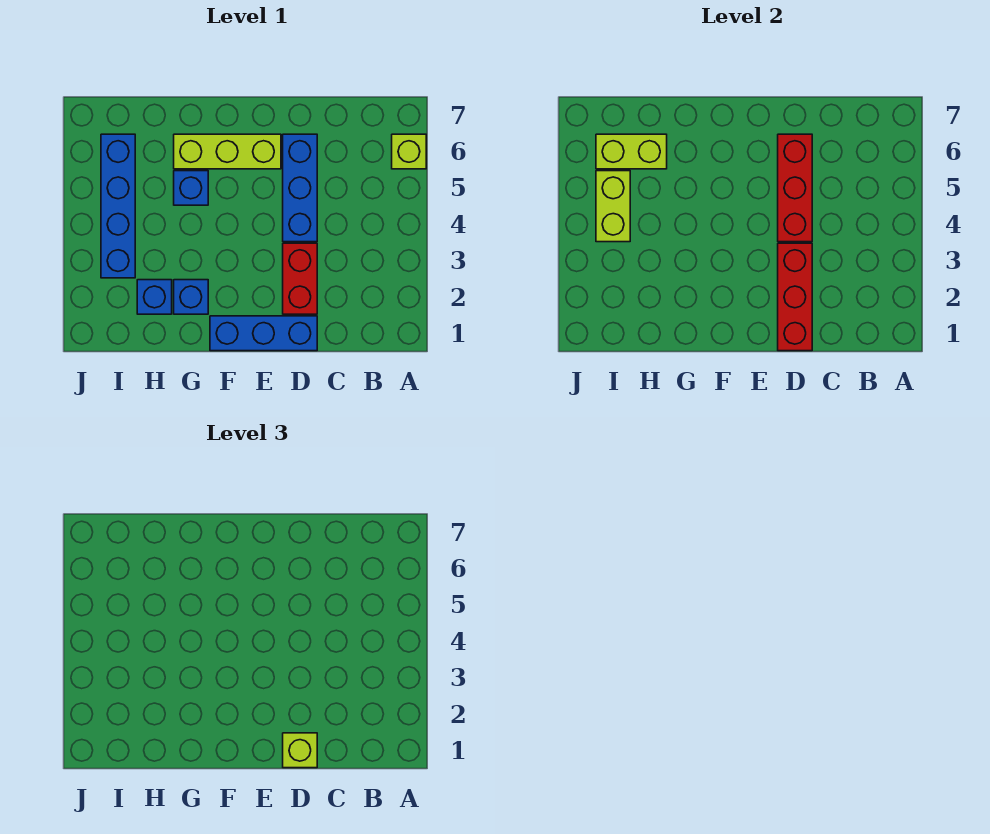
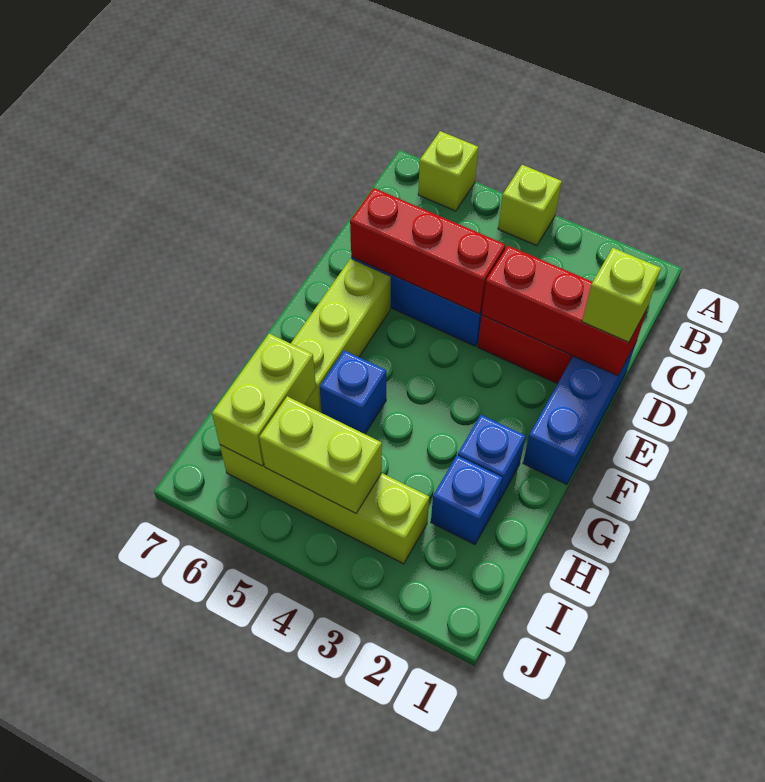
none -> lime brick A4 level 1
blue brick I3:I6 level 1 -> lime brick I3:I6 level 1

